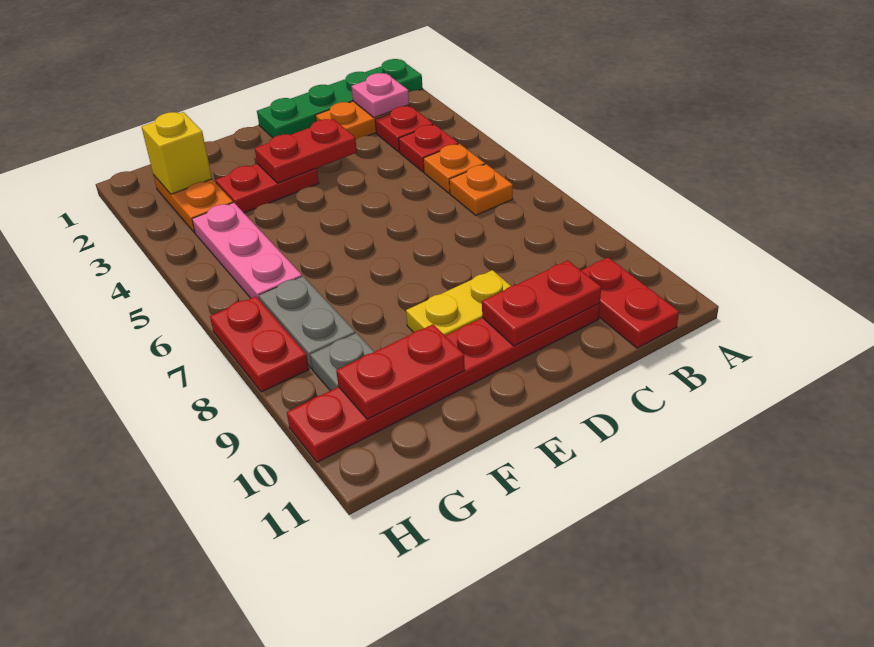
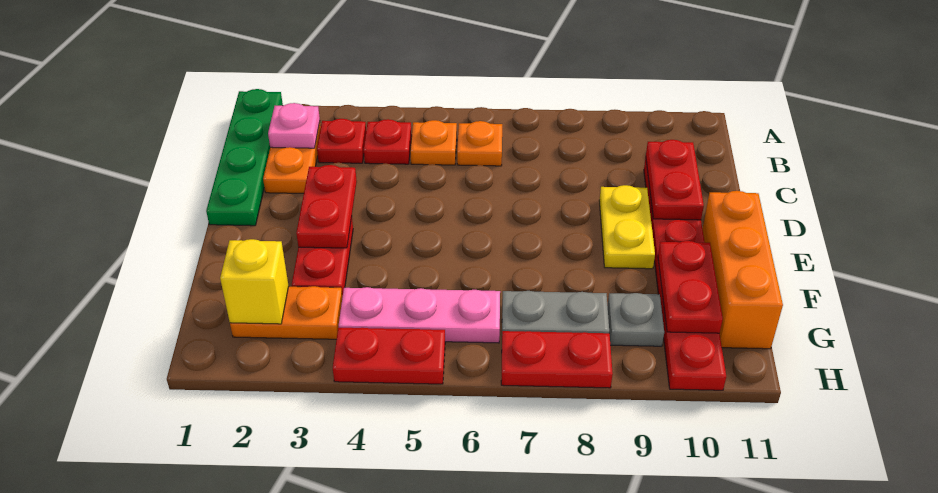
red plate B10:B11 level 1 -> red plate H4:H5 level 1
none -> orange brick E11:G11 level 1

